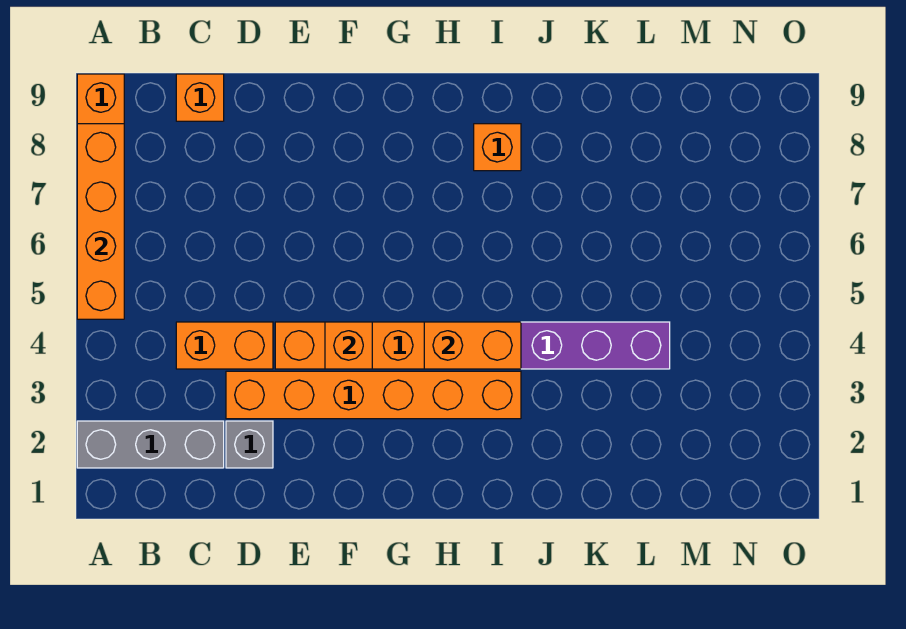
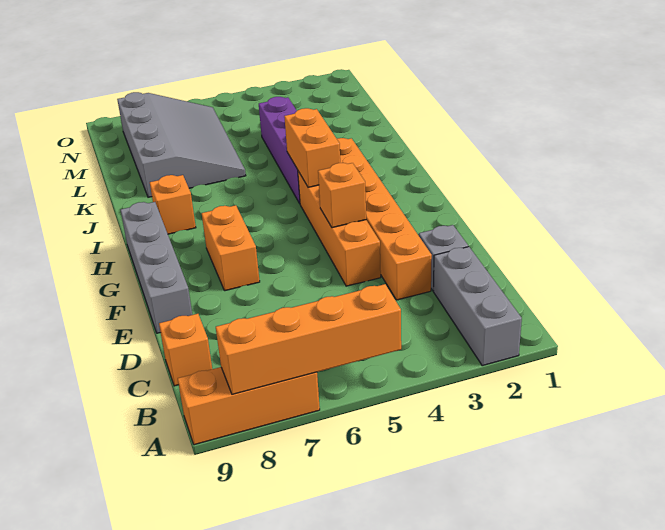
orange brick C4:D4 level 1 -> orange brick F7:G7 level 1
none -> grey brick E9:H9 level 1
none -> grey slope K6:N8 level 1 top 8

